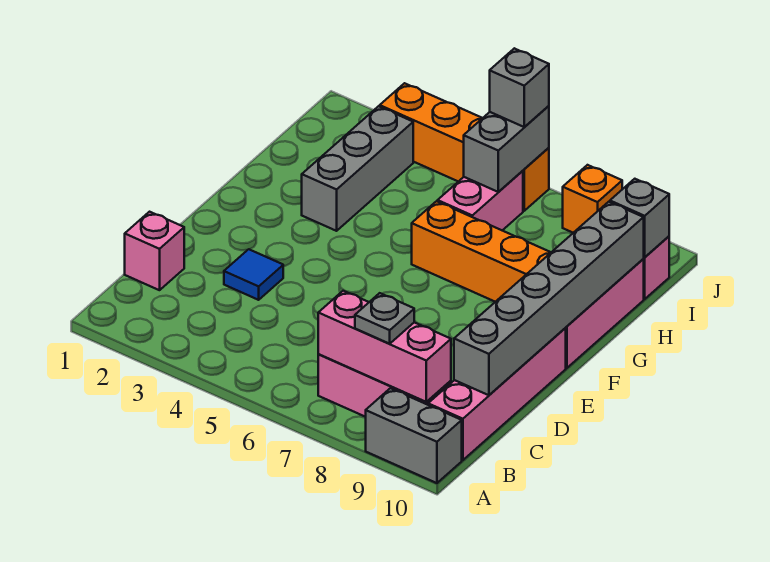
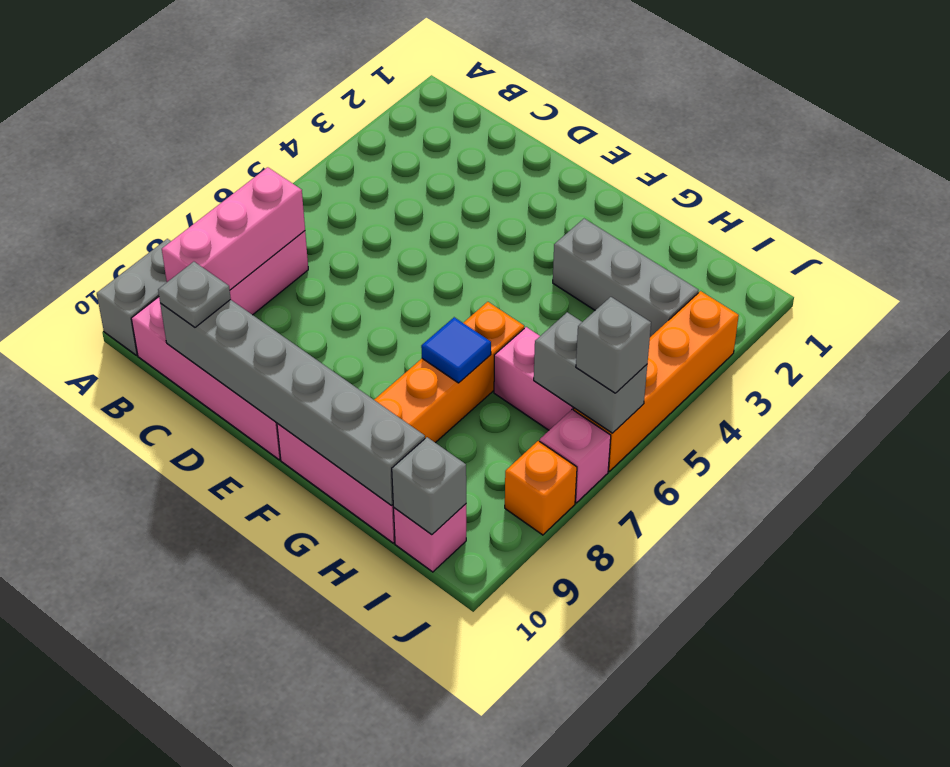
grey plate B8 level 3 -> grey plate C10 level 3
pink brick C1 level 1 -> pink brick J7 level 1
blue tile D3 level 1 -> blue tile G7 level 2

